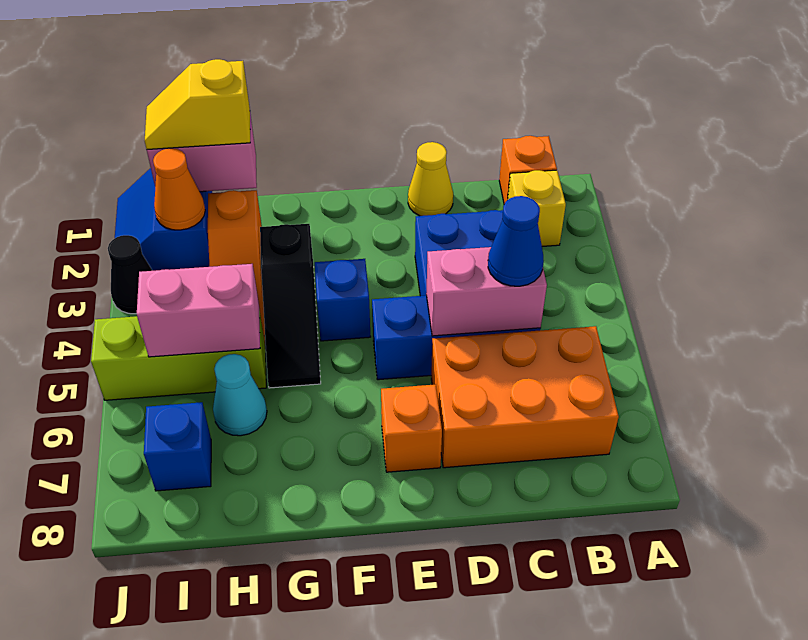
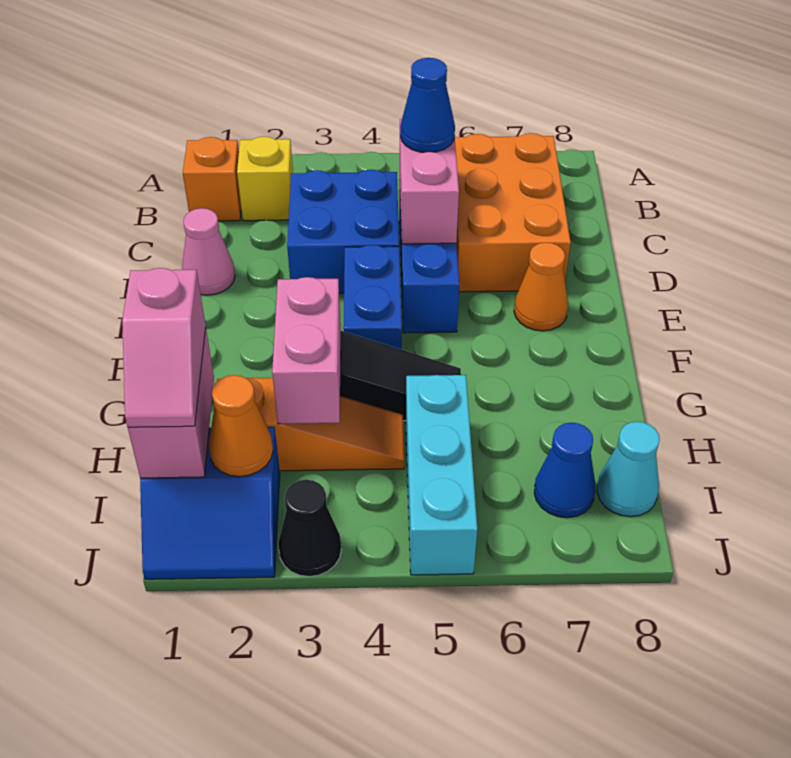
yellow cone D1 level 1 -> pink cone D1 level 1
orange brick E7 level 1 -> orange cone E7 level 1
blue brick F4 level 1 -> blue brick E4:F4 level 1
yellow slope H1:I1 level 3 top H -> pink slope H1:I1 level 3 top H
lime brick H5:J5 level 1 -> cyan brick H5:J5 level 1
pink brick H5:I5 level 2 -> pink brick G3:H3 level 2
cyan cone H6 level 1 -> cyan cone I8 level 1
blue brick I7 level 1 -> blue cone I7 level 1

